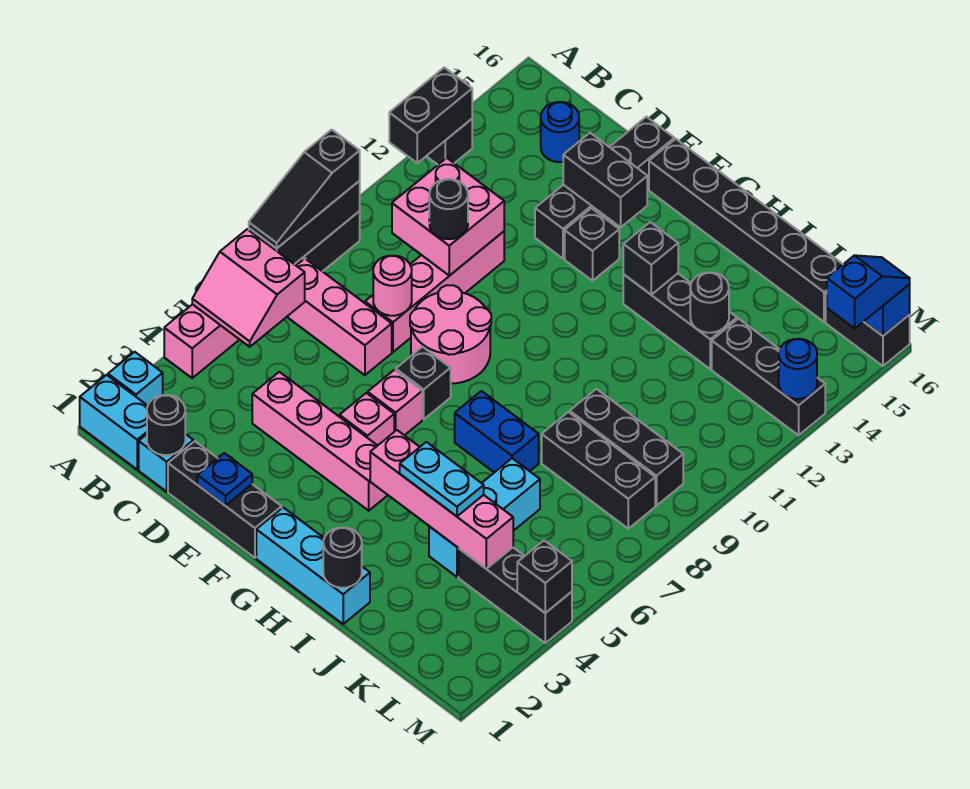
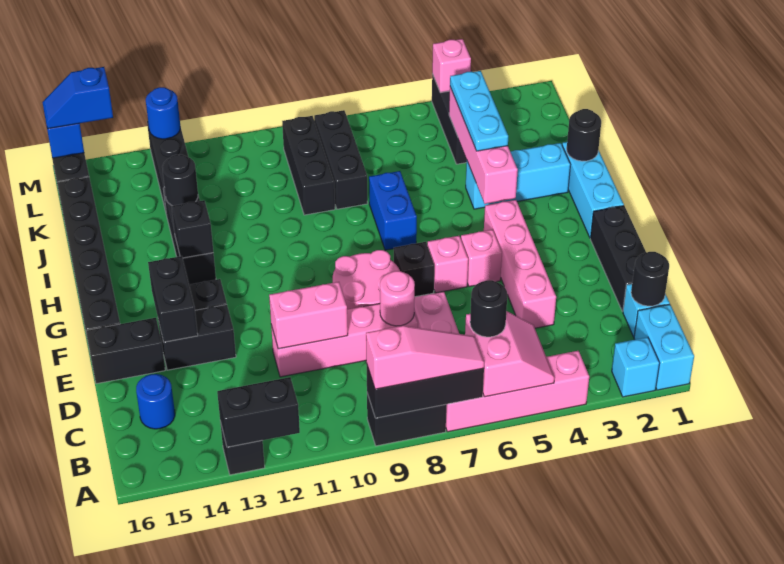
black slope A7:A9 level 3 top 9 -> pink slope A7:A9 level 3 top 9
pink brick C10:D11 level 2 -> pink brick D10:D11 level 2
black round brick D10 level 3 -> black round brick B6 level 3
blue plate E1 level 2 -> none
cyan plate I4:J4 level 3 -> cyan plate I4:K4 level 3
cyan brick J4:J6 level 1 -> cyan brick I2:I4 level 1
black brick M4 level 2 -> pink brick M4 level 2

